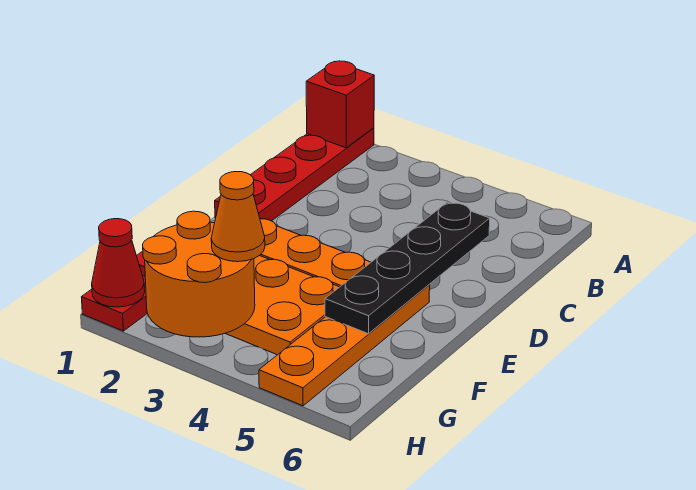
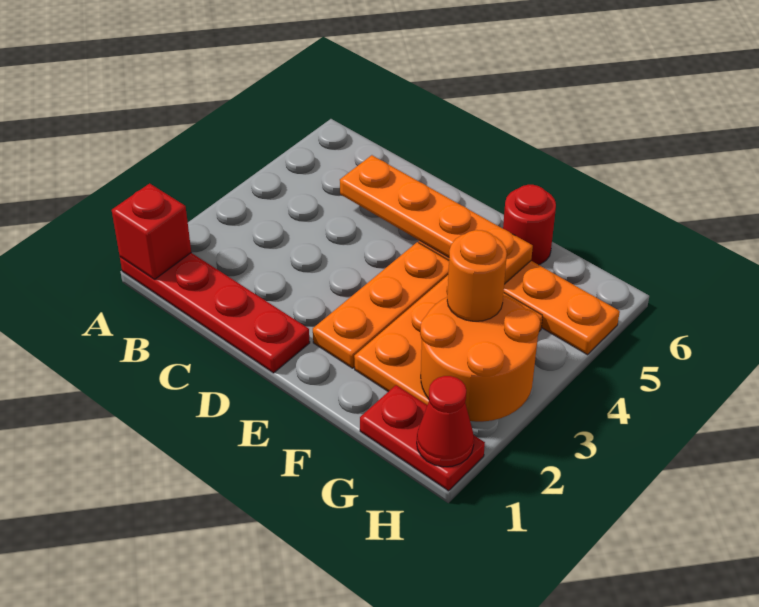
black plate C5:F5 level 2 -> orange plate C5:F5 level 2
none -> red round brick F6 level 1
orange cone G3 level 3 -> orange round brick G3 level 3

